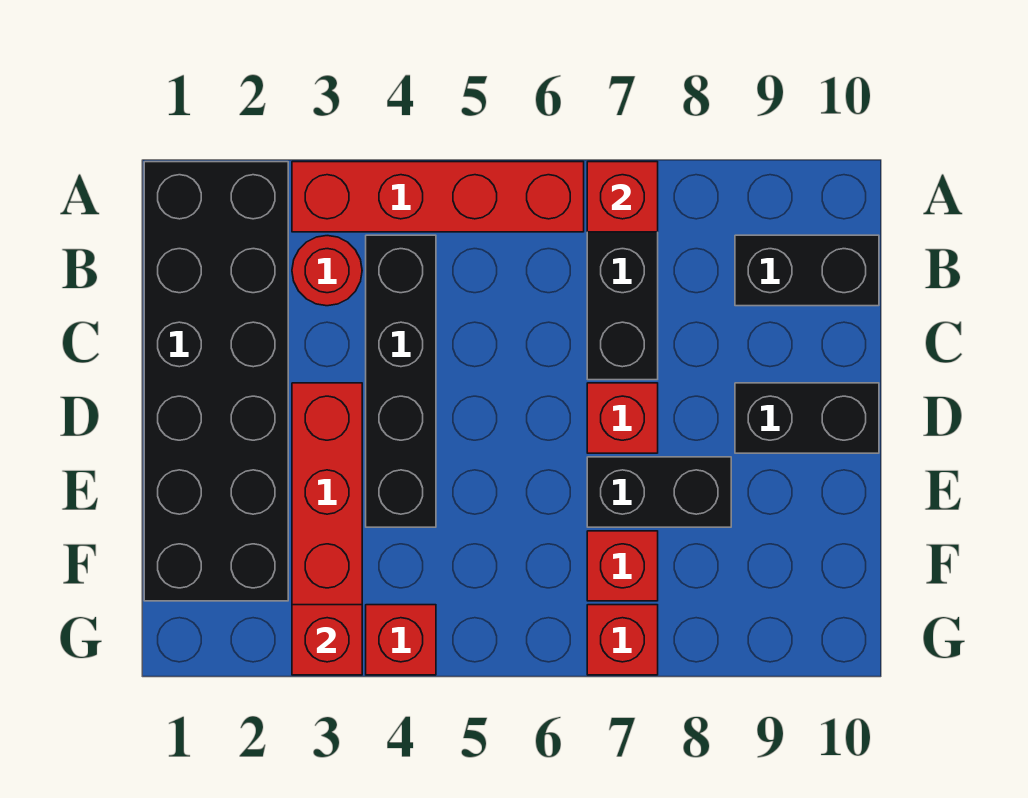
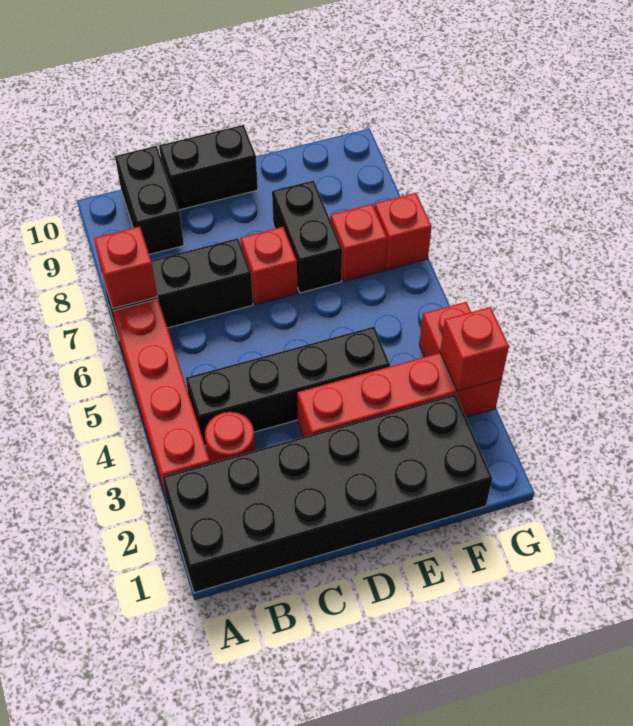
black brick D9:D10 level 1 -> black brick C10:D10 level 1

